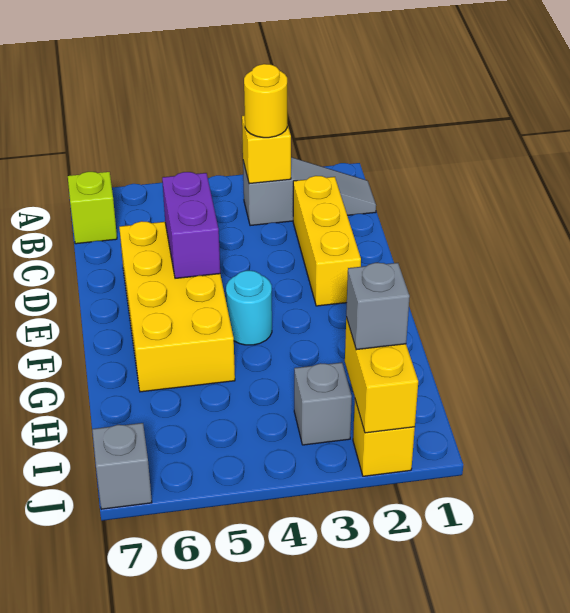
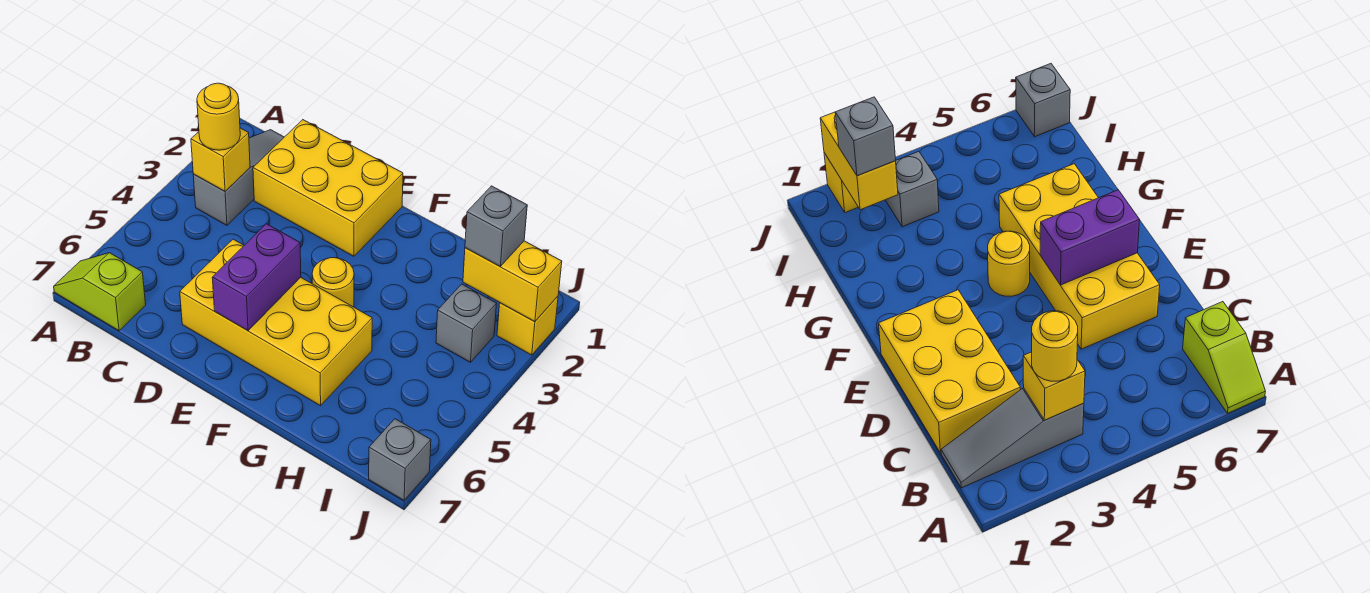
yellow brick C2:E2 level 1 -> yellow brick C1:E2 level 1
purple brick D5:E5 level 2 -> purple brick E5:E6 level 2
cyan round brick F4 level 1 -> yellow round brick F4 level 1

